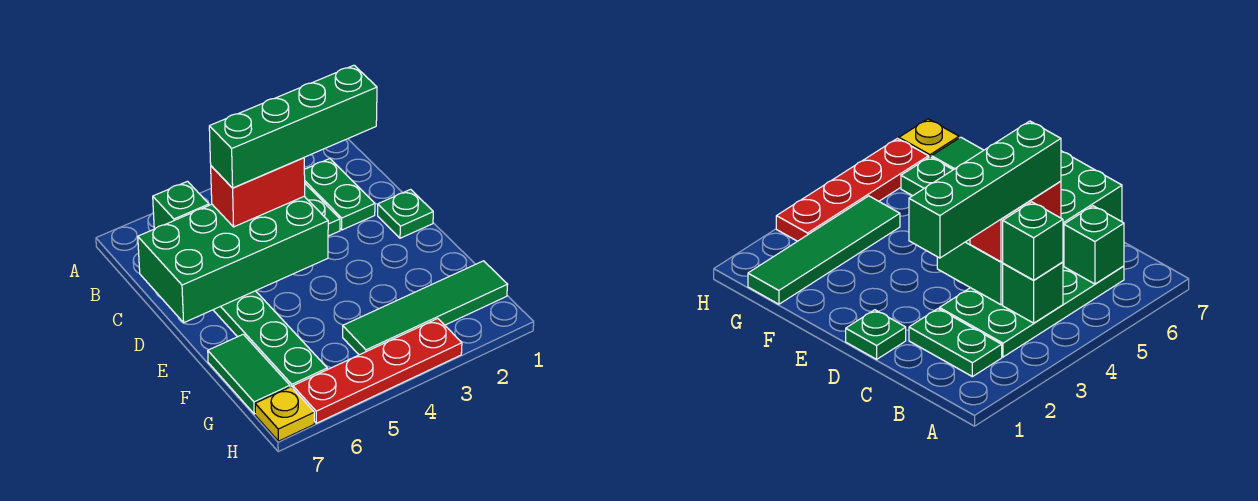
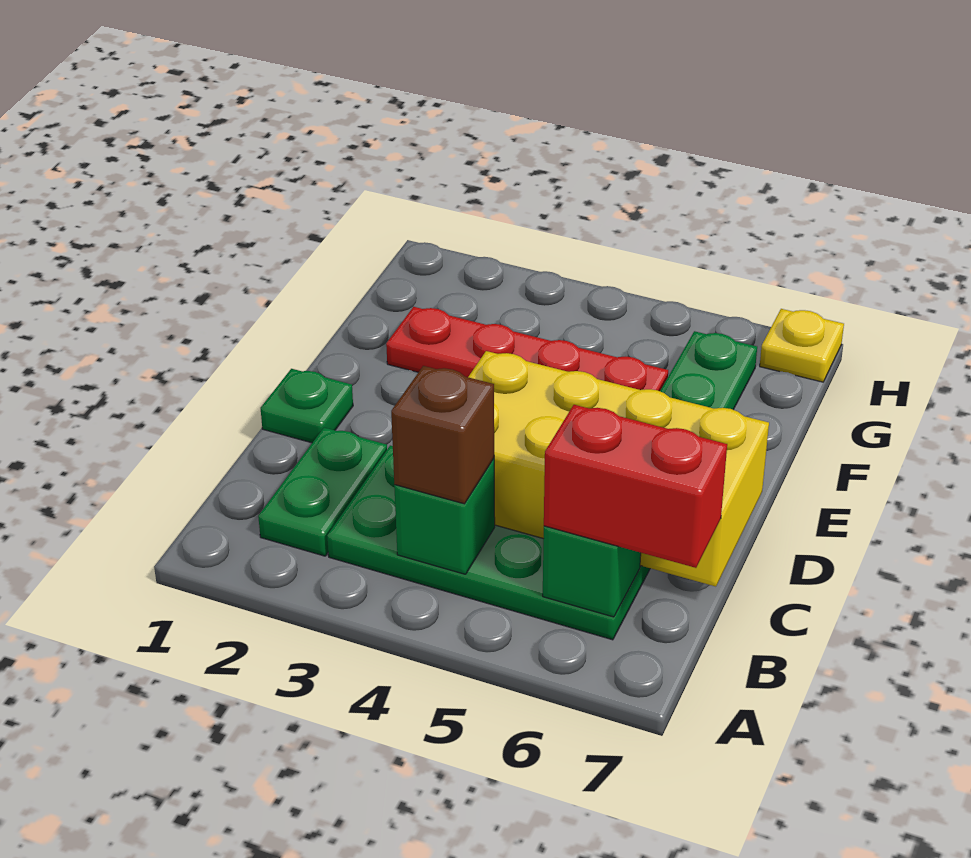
green brick B4 level 3 -> brown brick B4 level 3
green brick C2:C5 level 4 -> none
green brick C4:D7 level 2 -> yellow brick C4:D7 level 2
red brick C4:C5 level 3 -> red brick B6:B7 level 3
green tile F7:G7 level 1 -> none
green tile G1:G4 level 1 -> none
red plate H3:H6 level 1 -> red plate F2:F5 level 1

